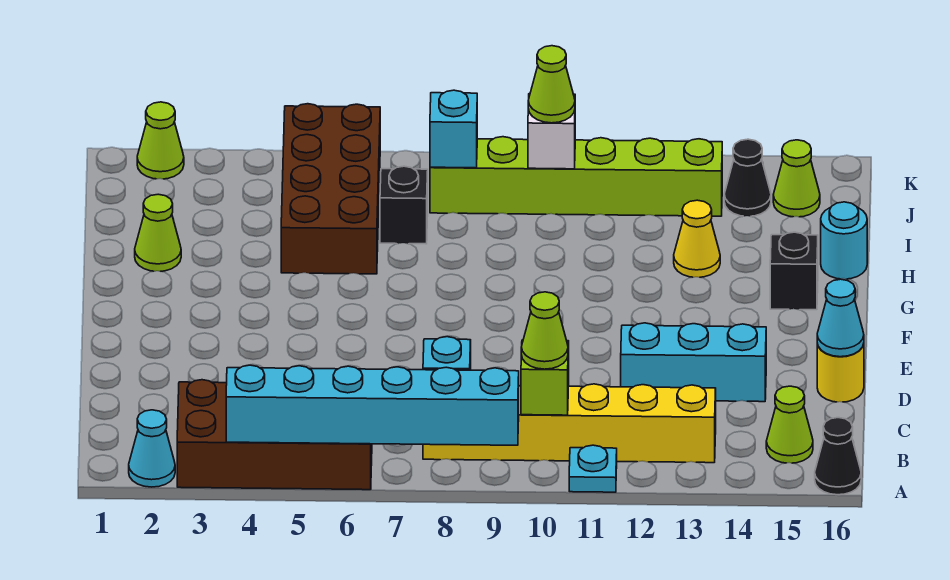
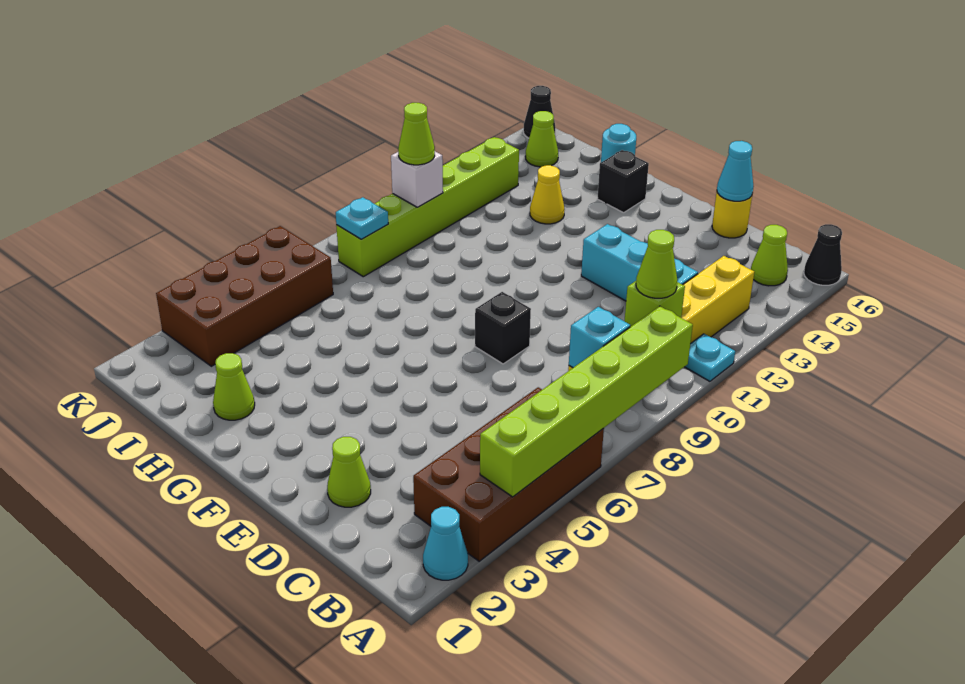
cyan brick A4:A9 level 2 -> lime brick A4:A9 level 2
cyan brick D12:D14 level 1 -> cyan brick C12:E12 level 1
brown brick H5:K6 level 1 -> brown brick J3:K6 level 1
black brick I7 level 1 -> black brick E8 level 1
cyan brick J8 level 2 -> cyan plate J8 level 2
black cone J14 level 1 -> black cone K16 level 1
lime cone K2 level 1 -> lime cone D2 level 1

